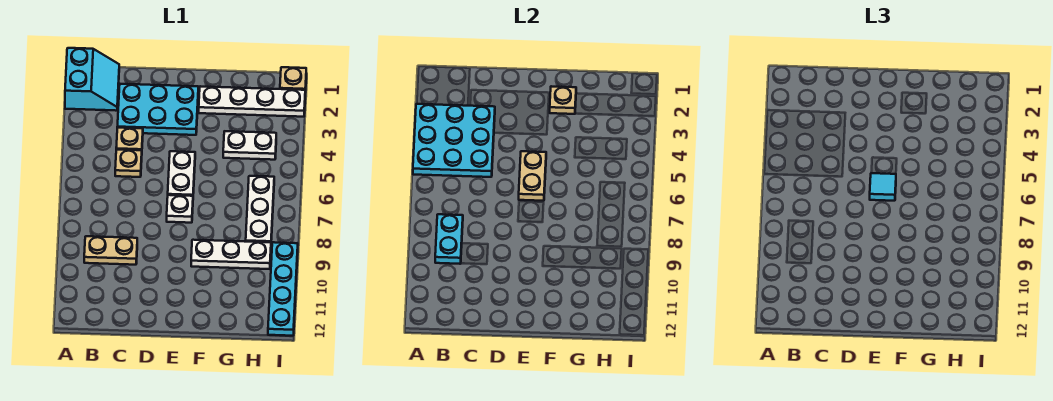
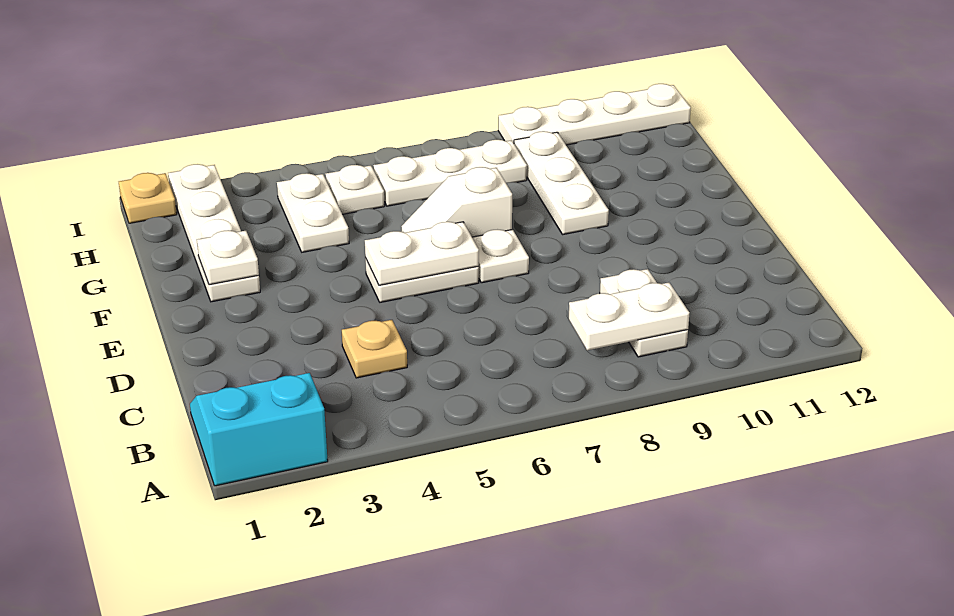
cyan plate A3:C5 level 2 -> none
cyan plate B8:B9 level 2 -> white plate B8:B9 level 2
tan plate B9:C9 level 1 -> white plate B9:C9 level 1
cyan plate C2:E3 level 1 -> none
tan plate C5 level 1 -> none
tan plate E5:E6 level 2 -> white plate E5:E6 level 2
cyan tile E6 level 3 -> none
tan plate F2 level 2 -> white plate F2 level 2
none -> white slope F6:F7 level 1 top 7
none -> white plate H5 level 1
cyan plate I9:I12 level 1 -> white plate I9:I12 level 1

